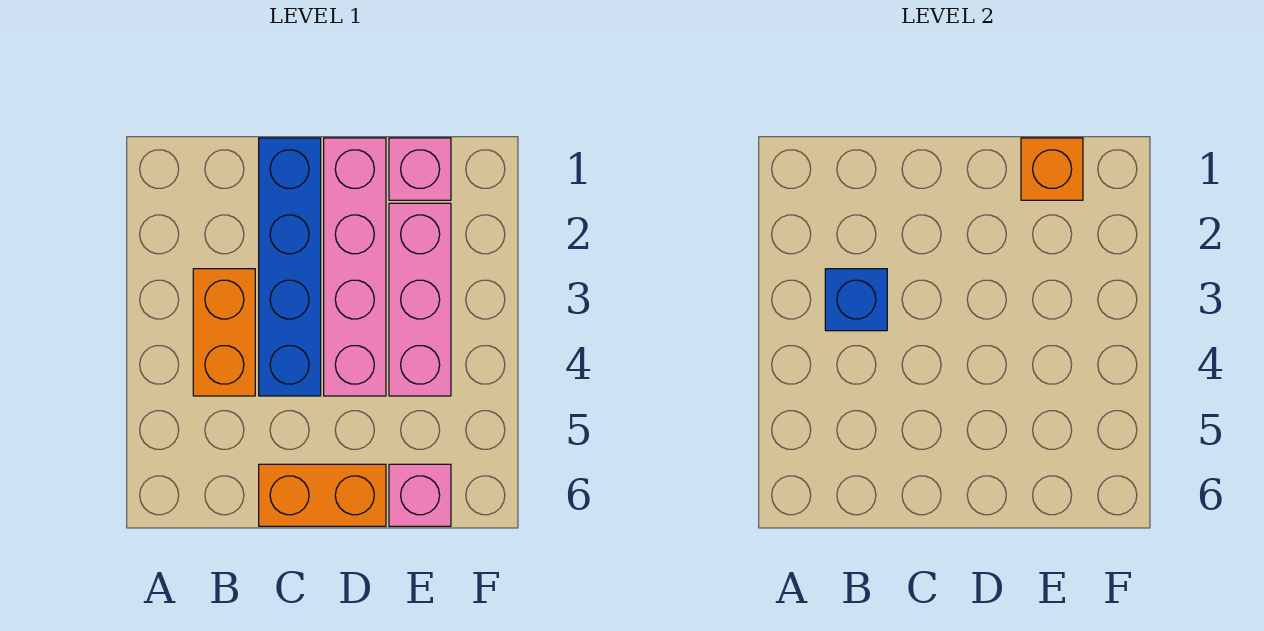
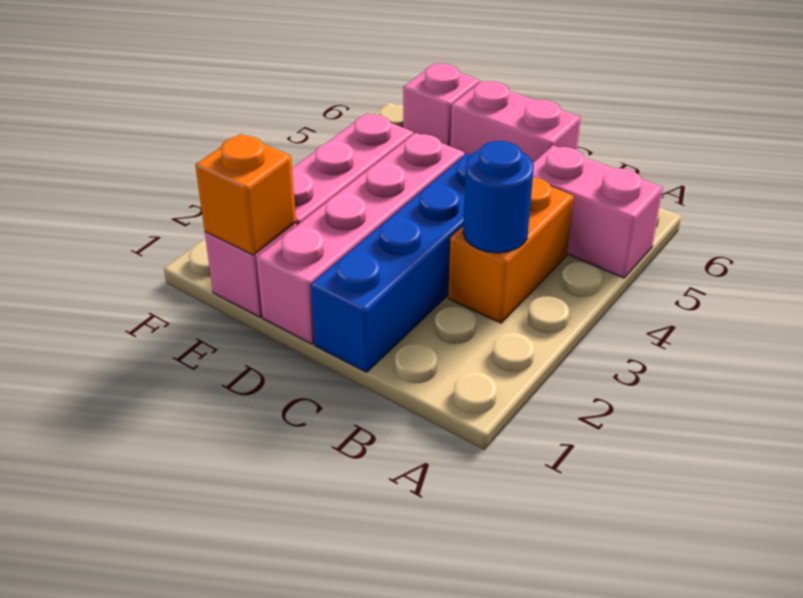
none -> pink brick A5:B5 level 1
blue brick B3 level 2 -> blue round brick B3 level 2
orange brick C6:D6 level 1 -> pink brick C6:D6 level 1

